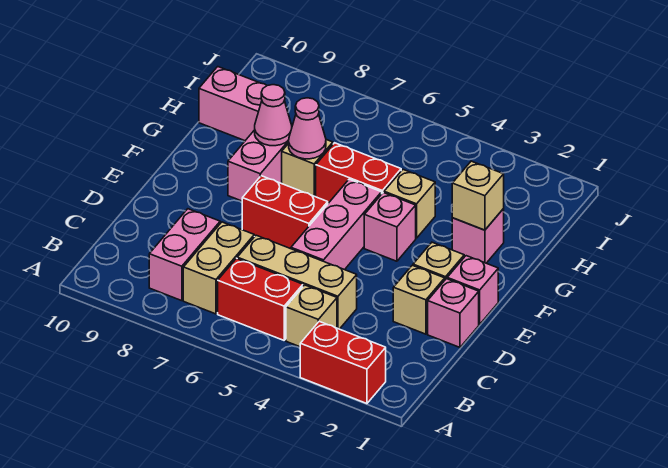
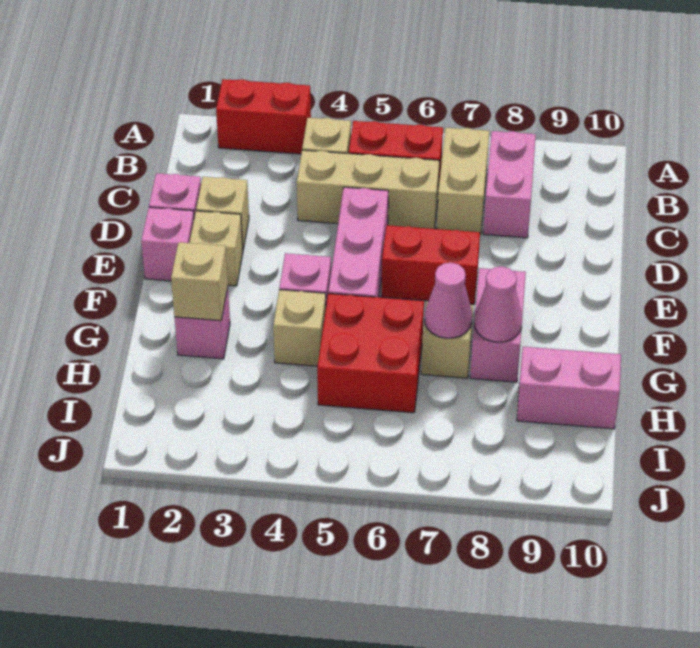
red brick G5:G6 level 1 -> red brick G5:H6 level 1

